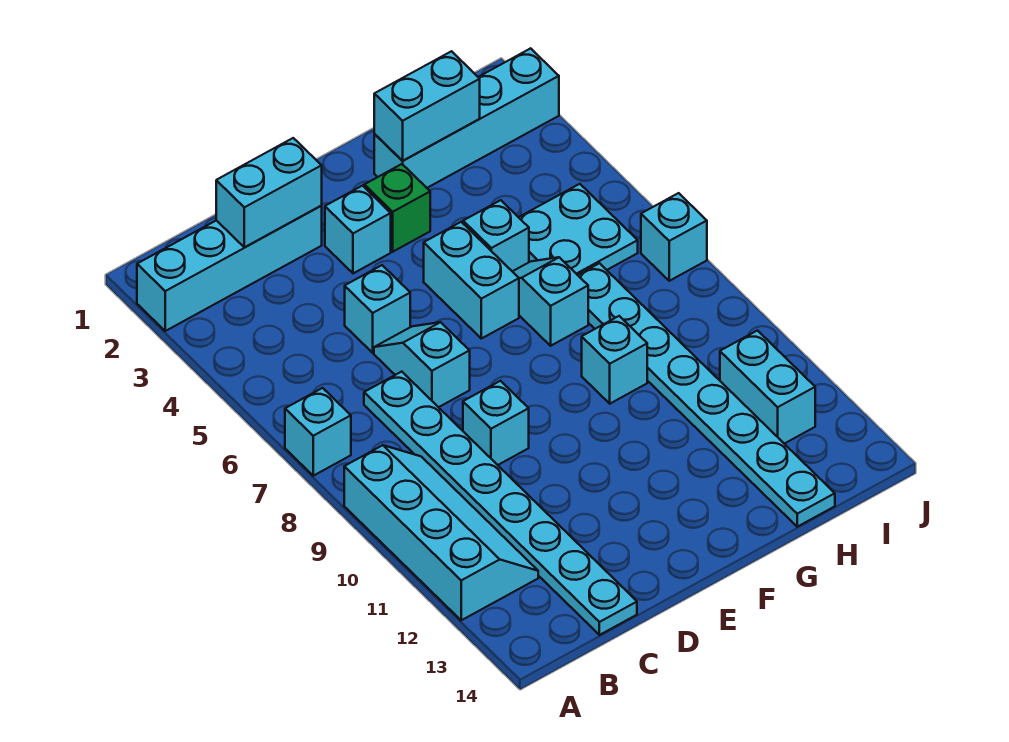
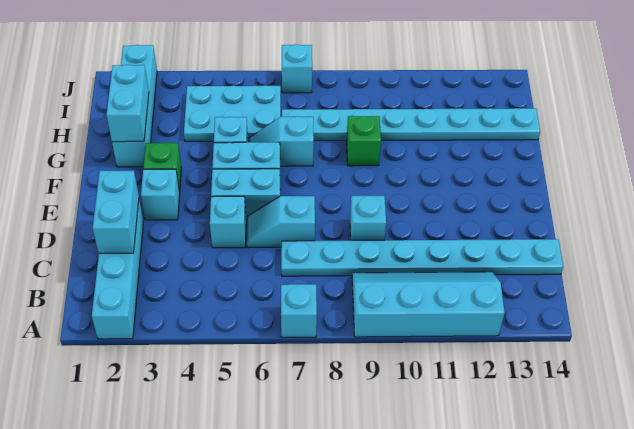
cyan brick G9 level 1 -> green brick G9 level 1
cyan plate H5:I6 level 1 -> cyan plate H4:I6 level 1
cyan brick I11:I12 level 1 -> cyan brick E5:E6 level 1

